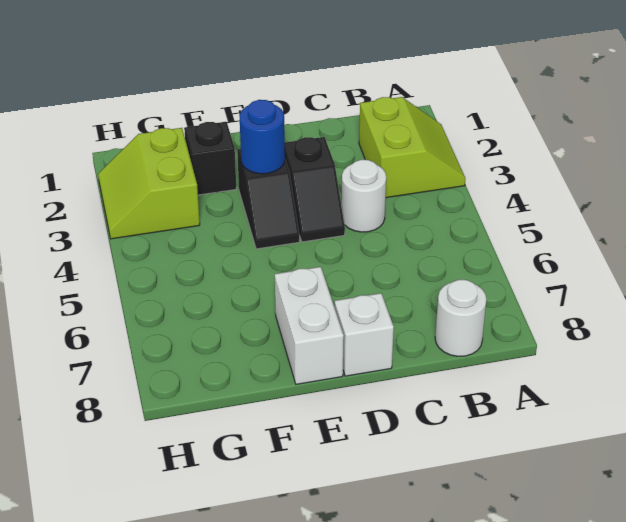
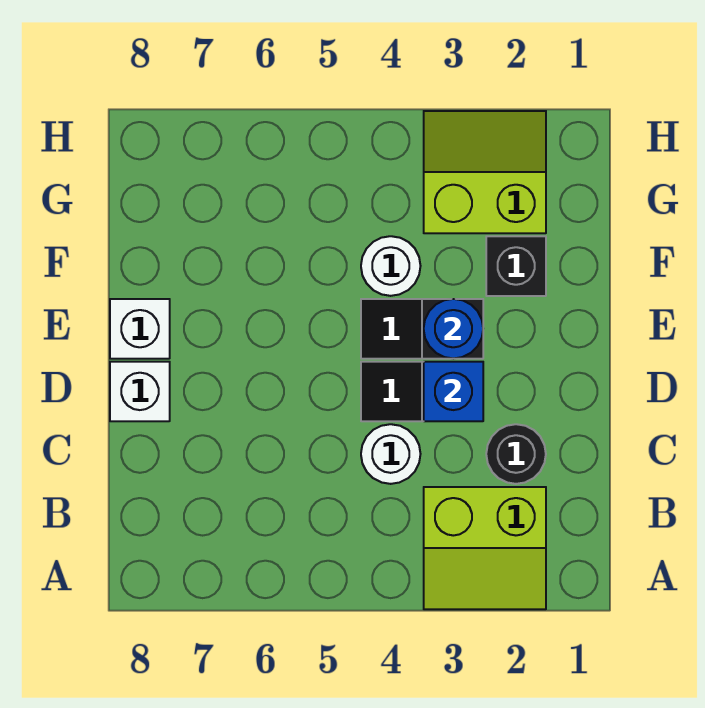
white round brick B8 level 1 -> white round brick F4 level 1
none -> black round brick C2 level 1
none -> blue brick D3 level 2
white brick E7:E8 level 1 -> white brick E8 level 1

